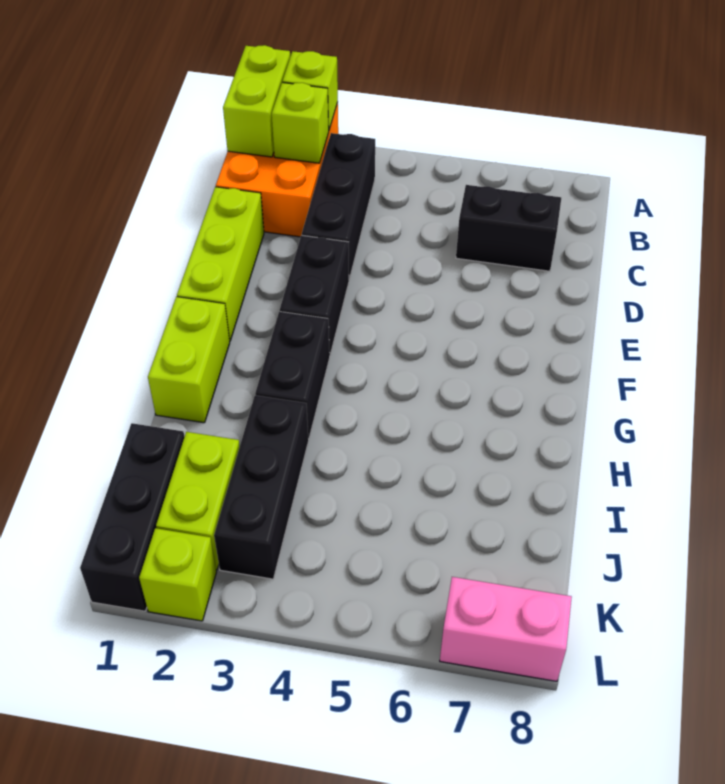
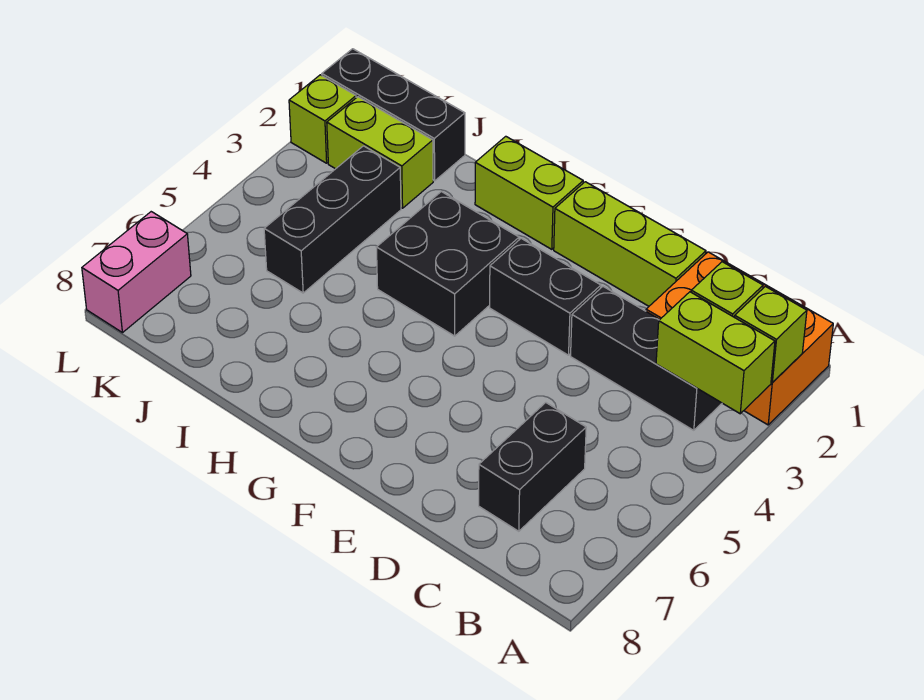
lime brick A1:B1 level 2 -> lime brick A3:B3 level 2
black brick G3:H3 level 1 -> black brick G3:H4 level 1
black brick I3:K3 level 1 -> black brick J3:J5 level 1

